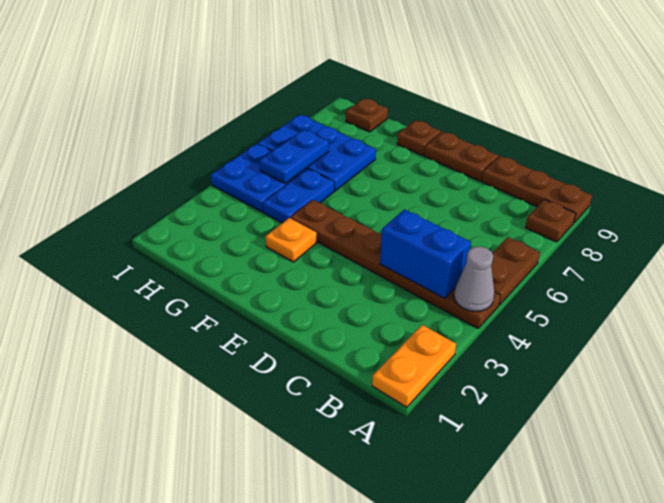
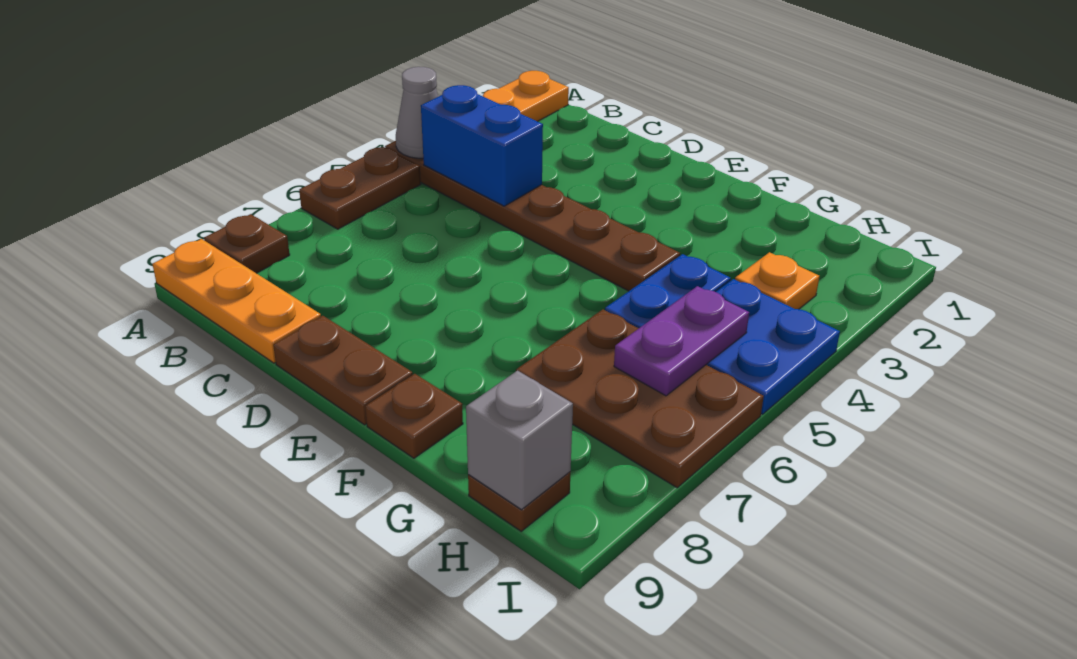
brown plate A9:C9 level 1 -> orange plate A9:C9 level 1
orange plate F3 level 1 -> orange plate H3 level 1
blue plate G6:I7 level 1 -> brown plate G6:I7 level 1
blue plate H5:H6 level 2 -> purple plate H5:H6 level 2
none -> grey brick H9 level 2

